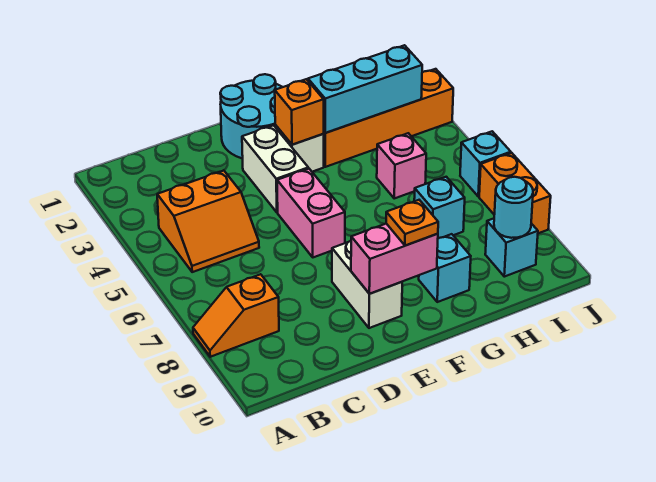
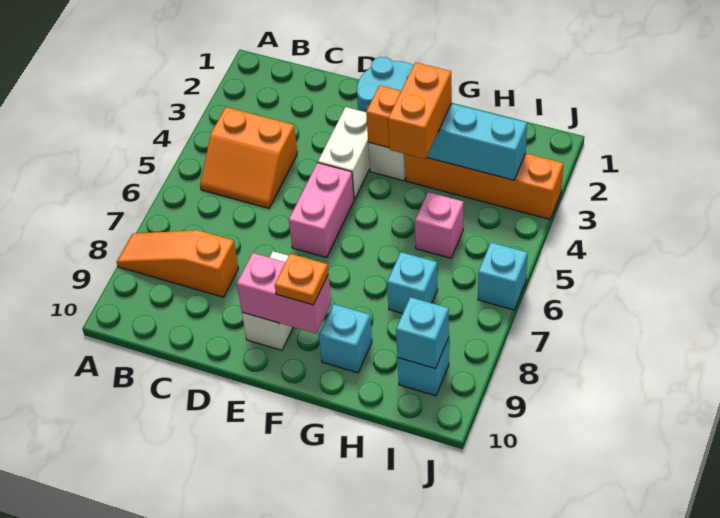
orange slope A8:B8 level 1 top B -> orange slope A8:C8 level 1 top C
cyan round brick I9 level 2 -> cyan brick I9 level 2
orange brick J7:J8 level 1 -> orange brick G3:G4 level 3

